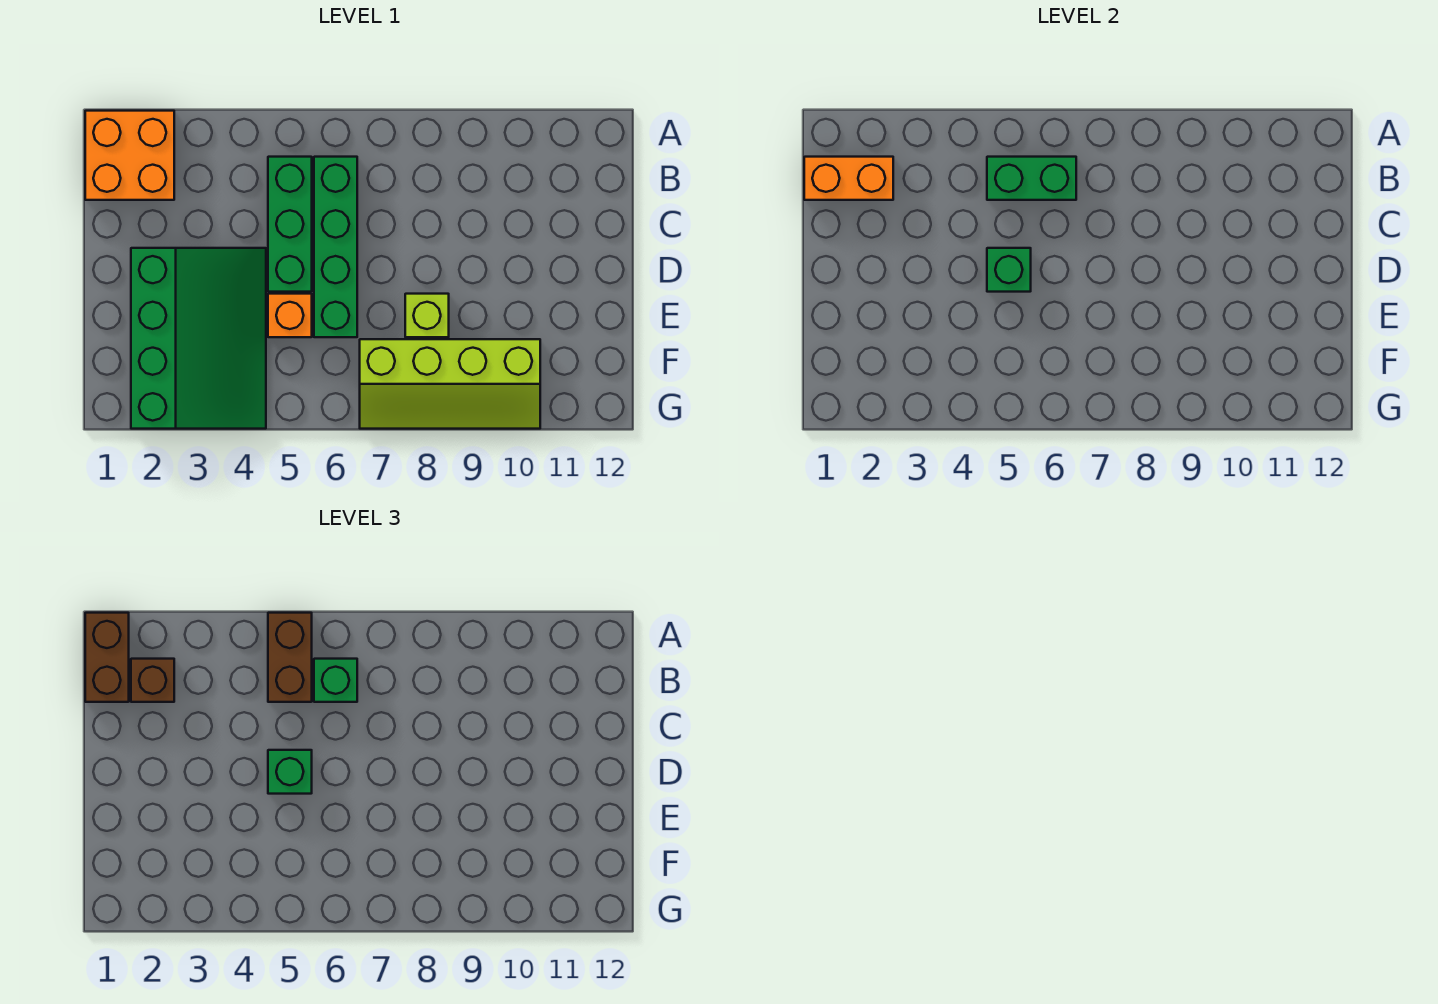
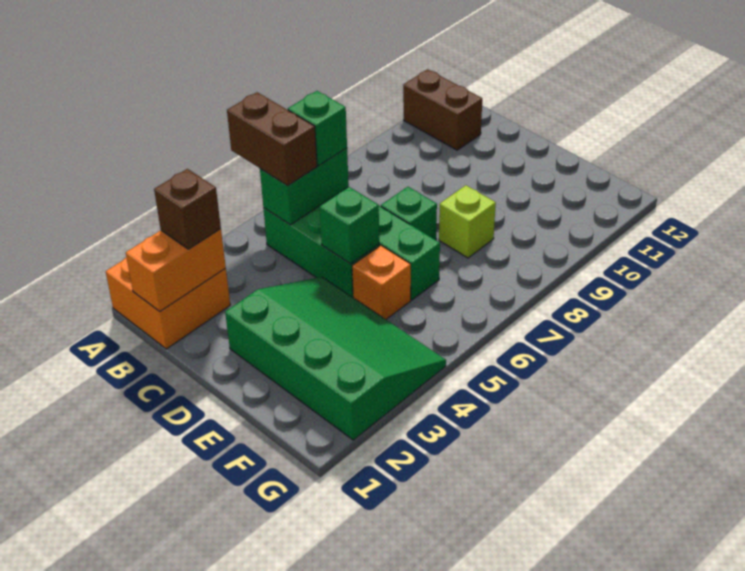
brown brick A1:B1 level 3 -> brown brick A11:B11 level 1
green brick D5 level 3 -> green brick D7 level 1
lime slope F7:G10 level 1 top F -> none

